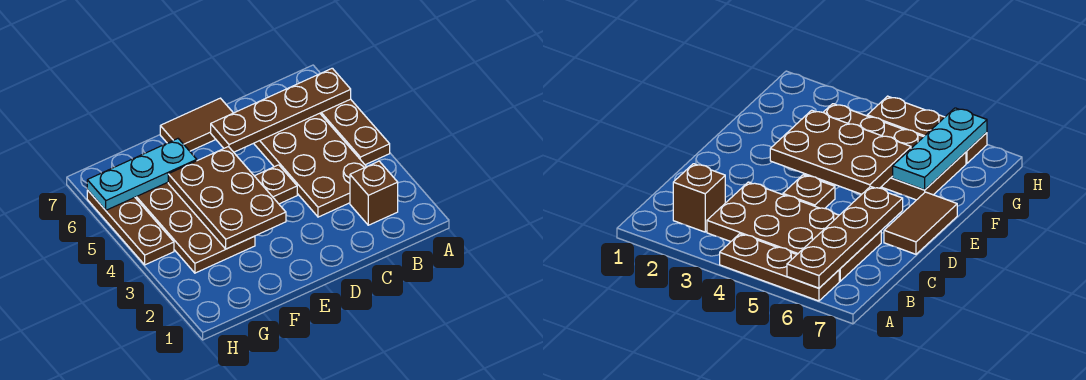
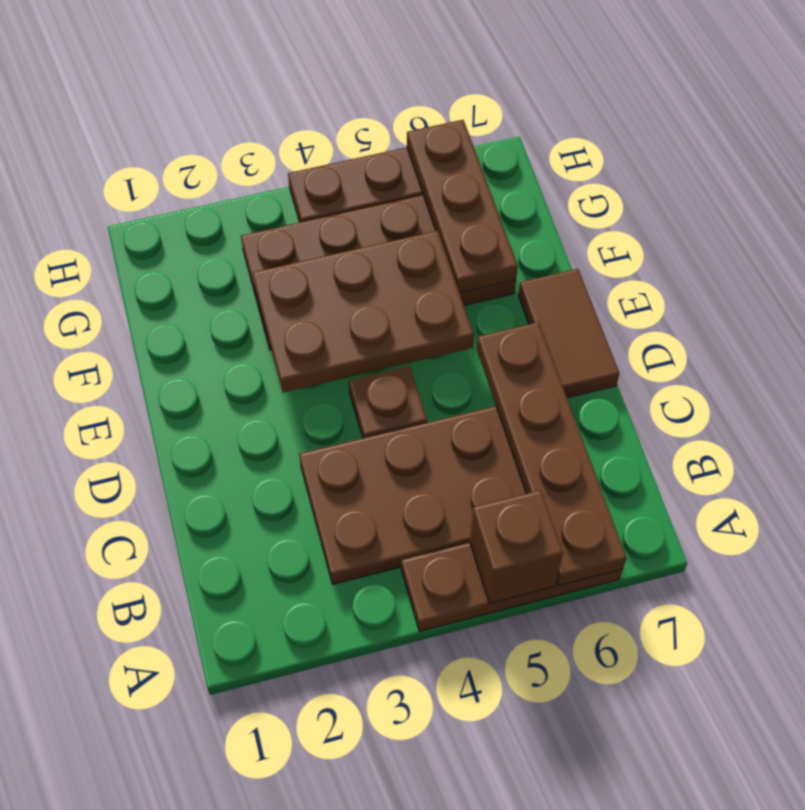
brown brick B2 level 1 -> brown brick A5 level 2
cyan plate F6:H6 level 2 -> brown plate F6:H6 level 2

